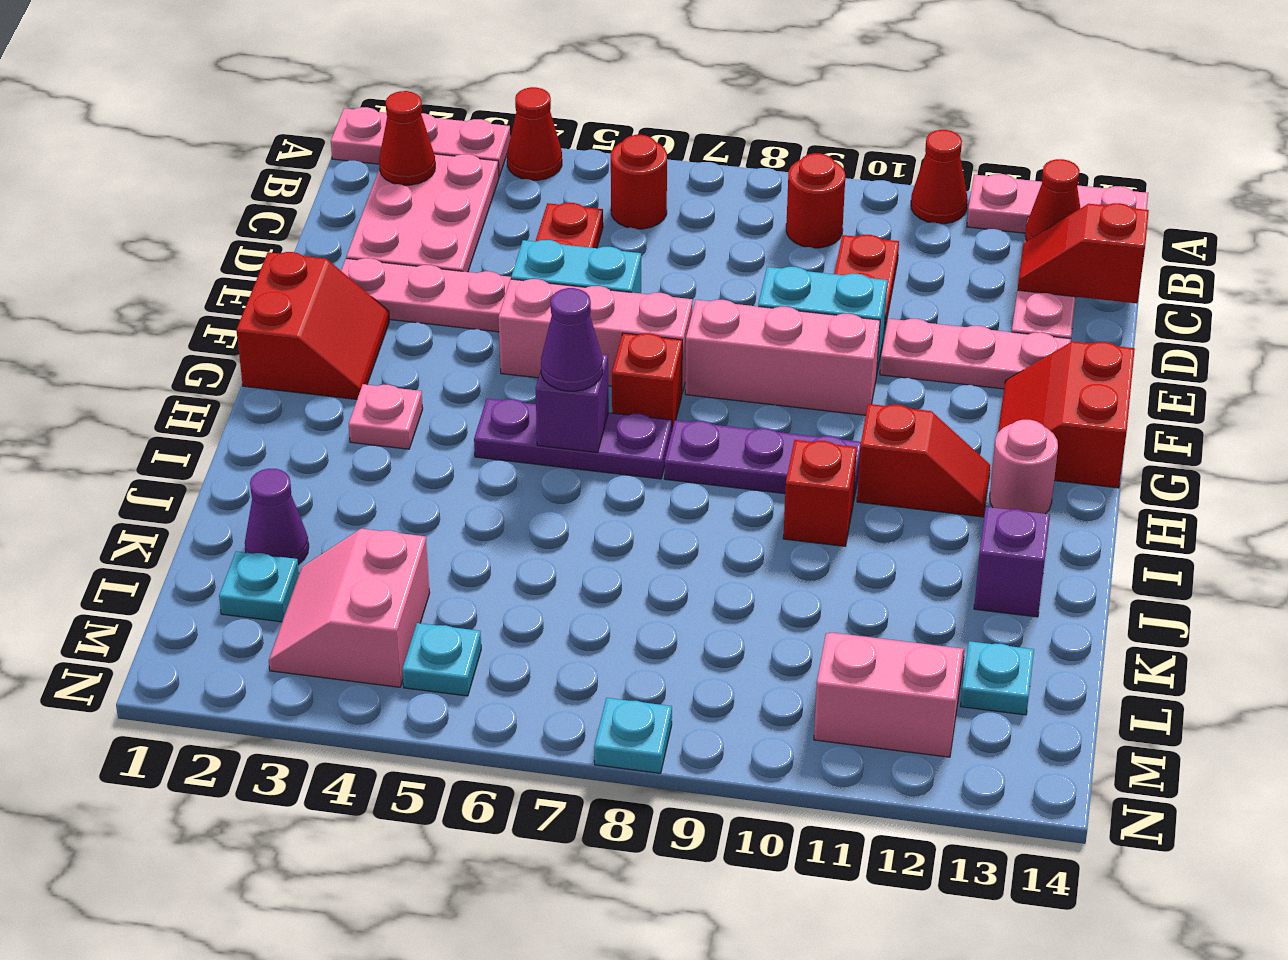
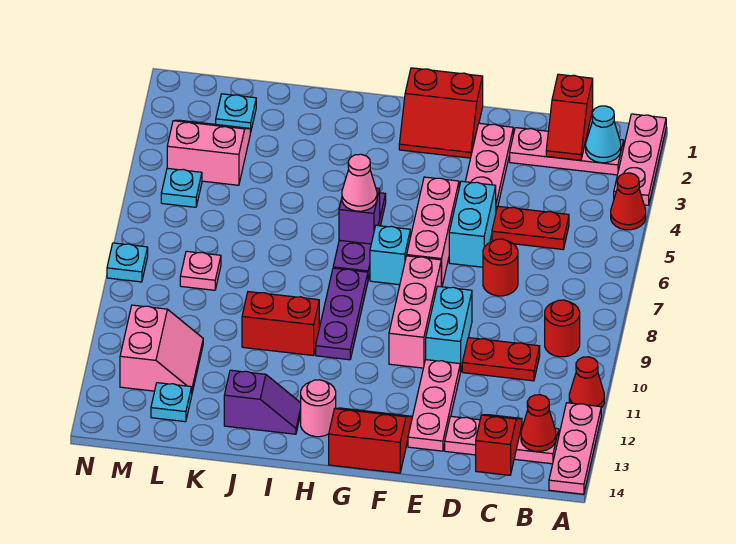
pink plate B2:D3 level 1 -> pink plate B2:D2 level 1
red cone B2 level 2 -> cyan cone B2 level 2
red round brick B6 level 1 -> red round brick D7 level 1
red brick G7 level 1 -> cyan brick G7 level 1
pink plate H3 level 1 -> pink plate L8 level 1
purple cone H6 level 3 -> pink cone H6 level 3
red slope H11:H12 level 1 top 11 -> red slope C1:C2 level 2 top 1
red brick I10 level 1 -> red brick I10:J10 level 1
purple cone K2 level 1 -> none

